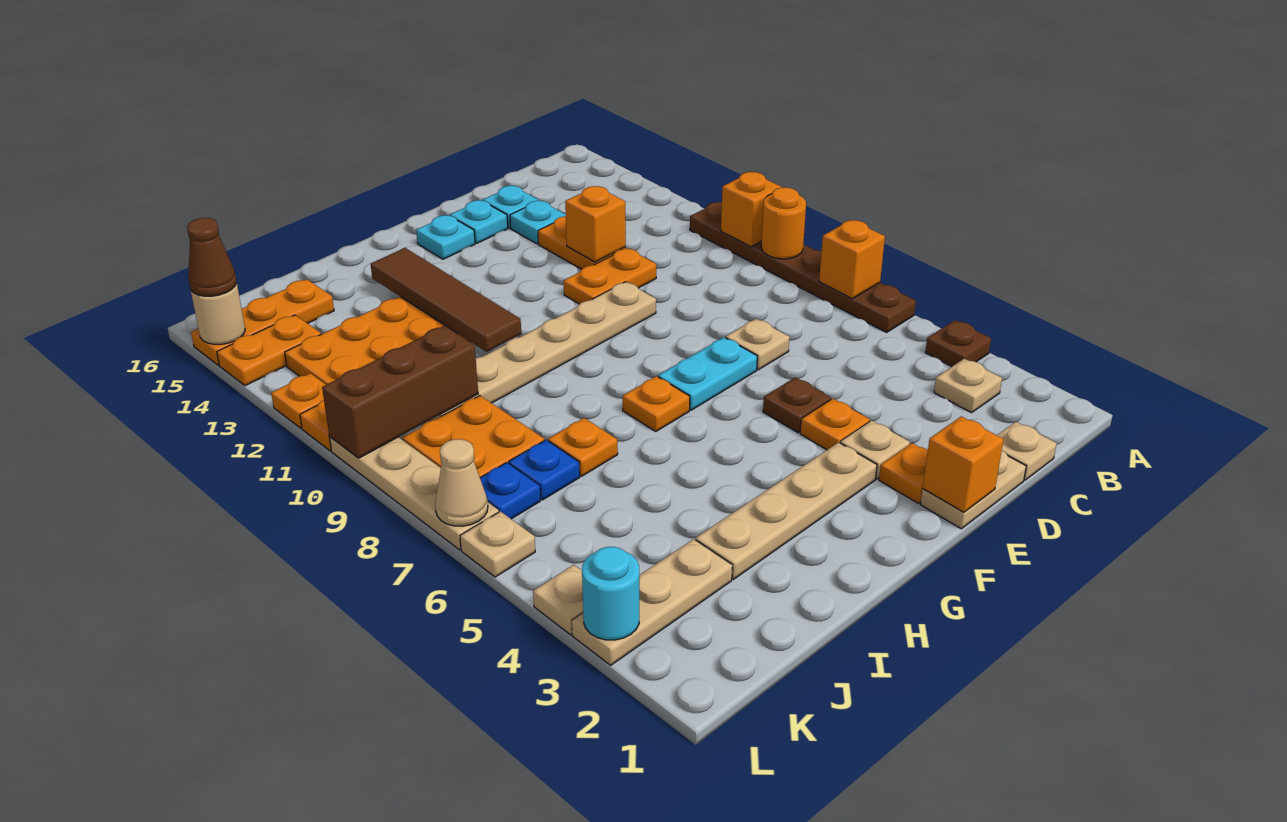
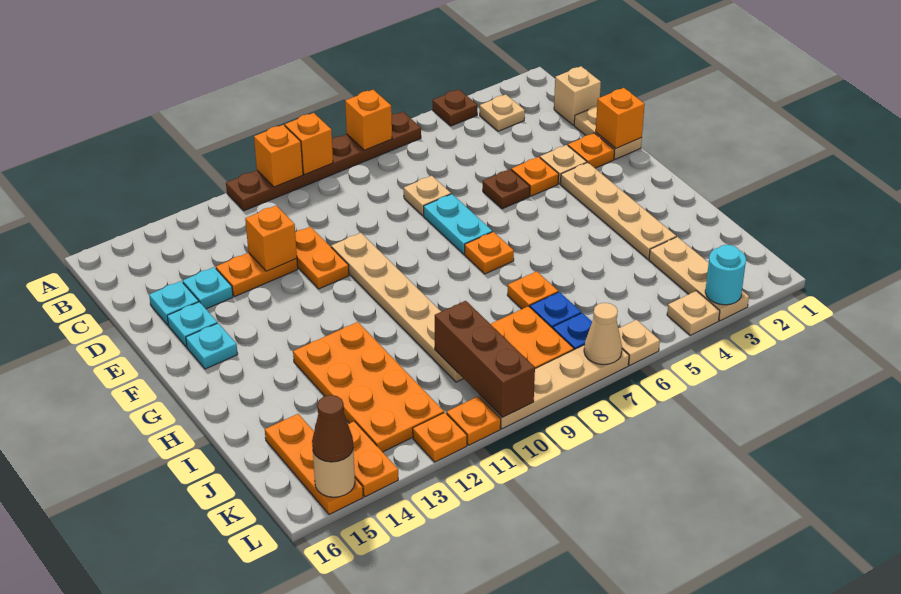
orange round brick A9 level 2 -> orange brick A9 level 2
tan plate C1 level 1 -> tan brick C1 level 1
brown tile H11:H14 level 2 -> none

